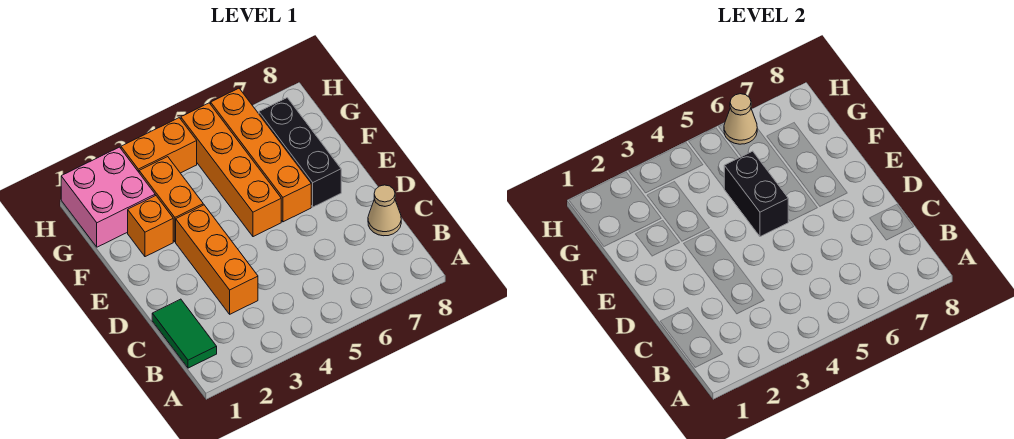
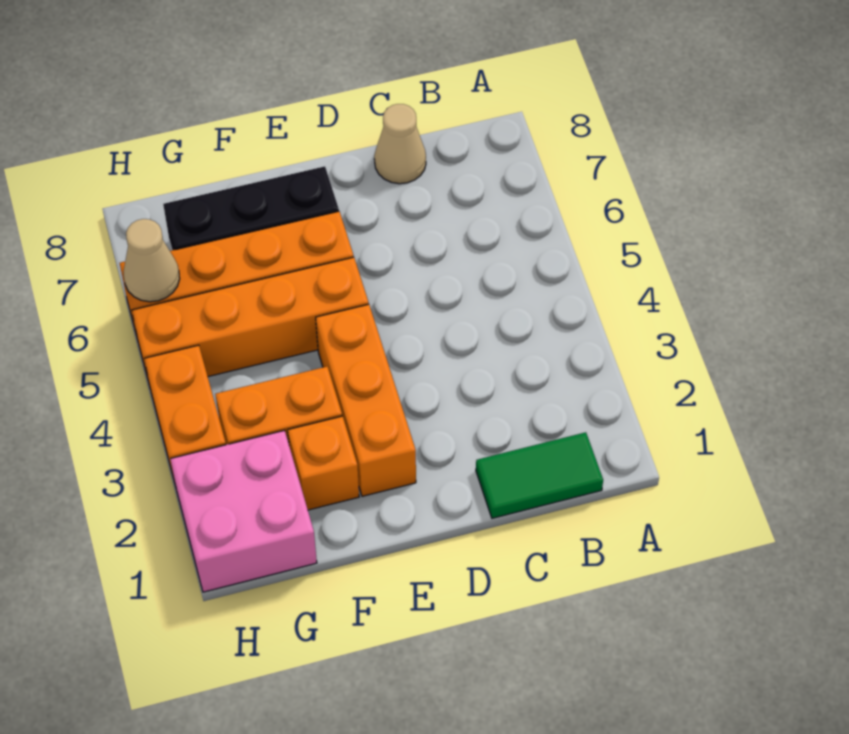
orange brick C3:E3 level 1 -> orange brick E2:E4 level 1
black brick E5:F5 level 2 -> none

